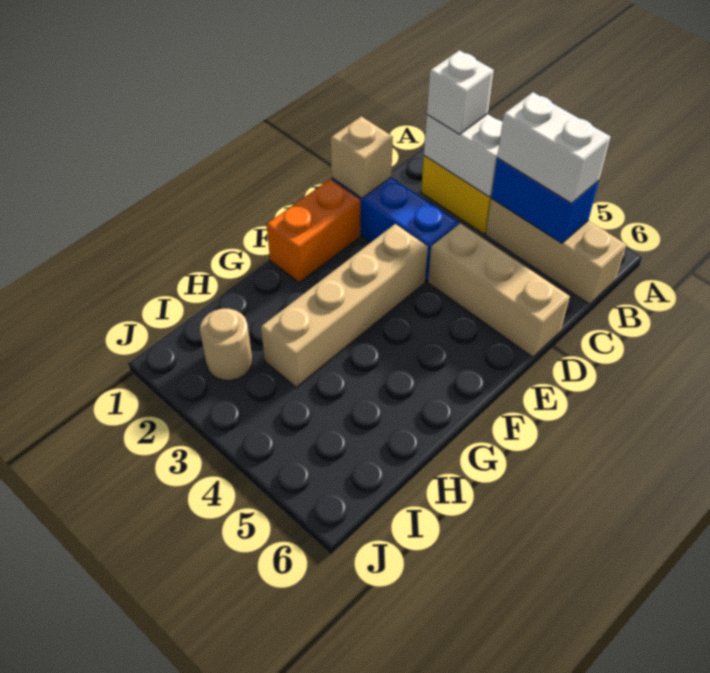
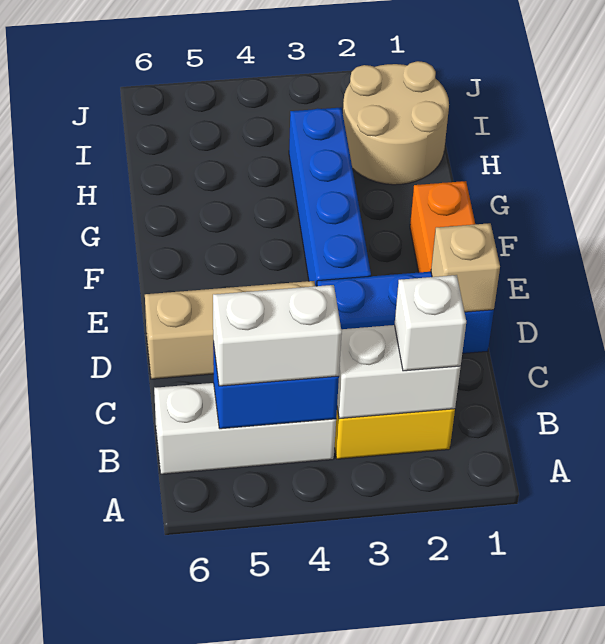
tan brick B4:B6 level 1 -> white brick B4:B6 level 1
tan brick E3:H3 level 1 -> blue brick E3:H3 level 1
tan round brick I2 level 1 -> tan round brick H1:I2 level 1

